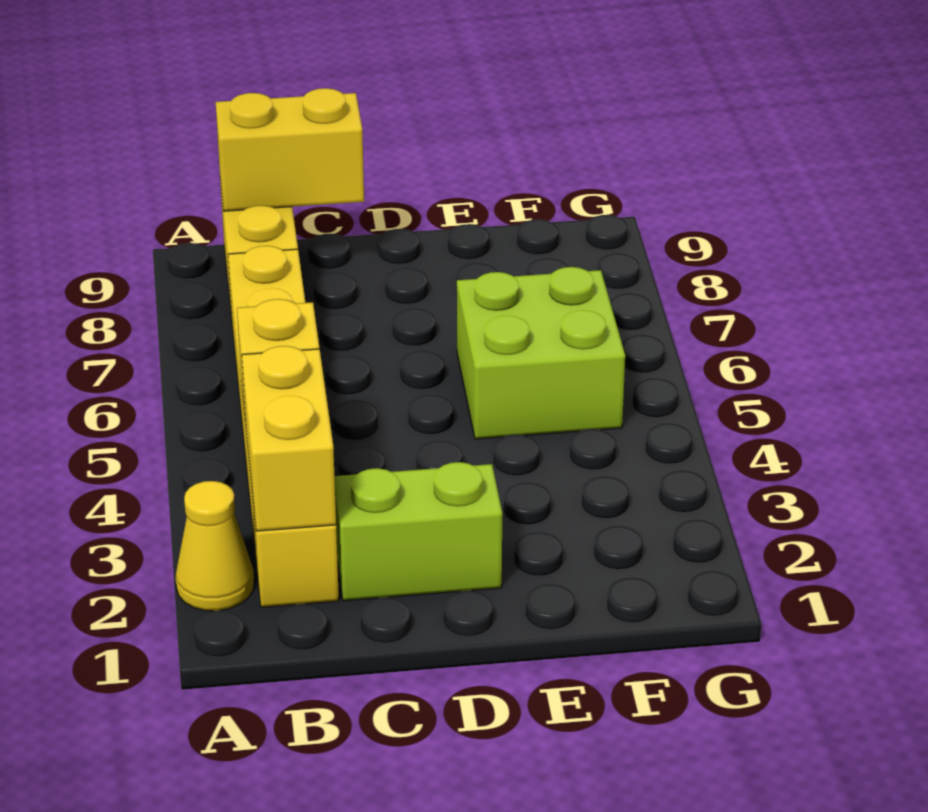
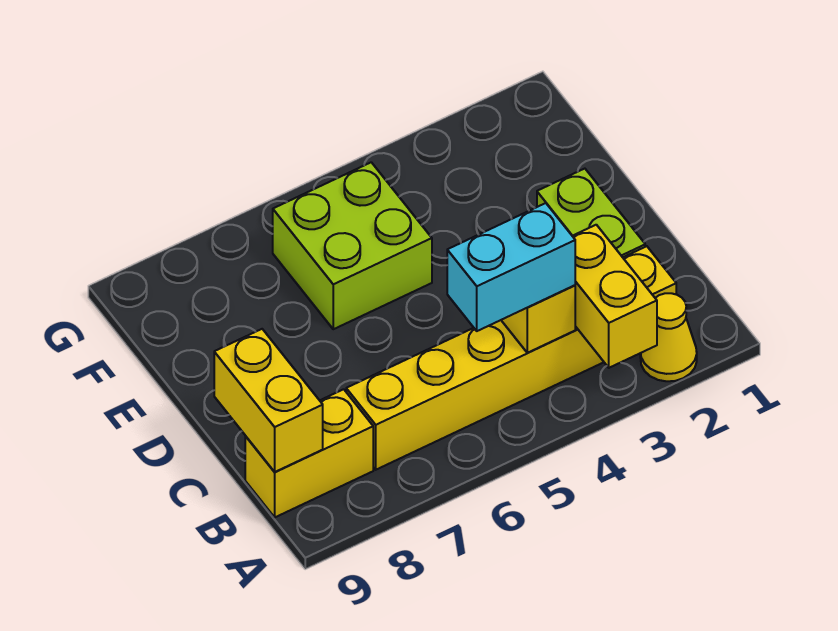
yellow brick B2:B3 level 2 -> yellow brick A3:B3 level 2
none -> cyan brick B4:B5 level 3

